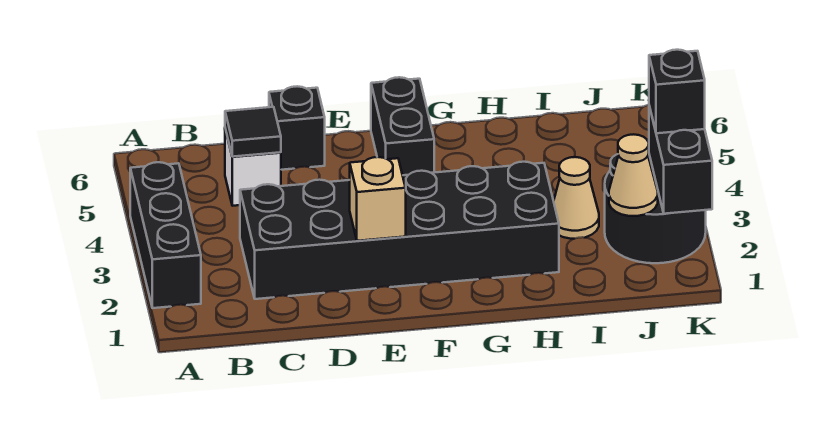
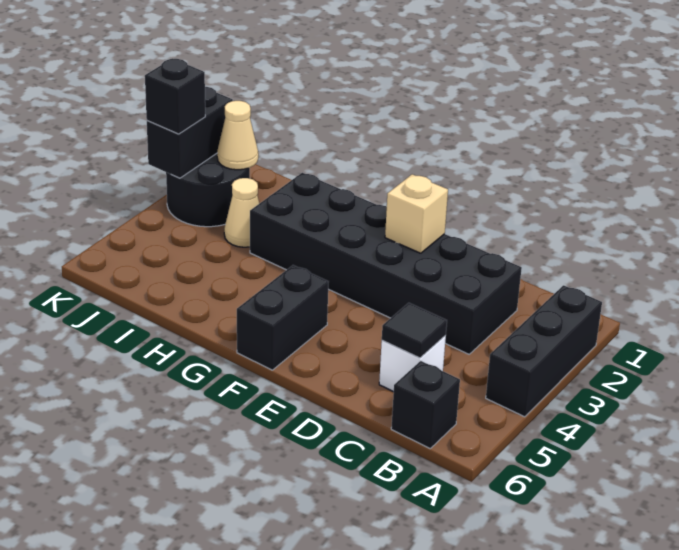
black brick D6 level 1 -> black brick B6 level 1

